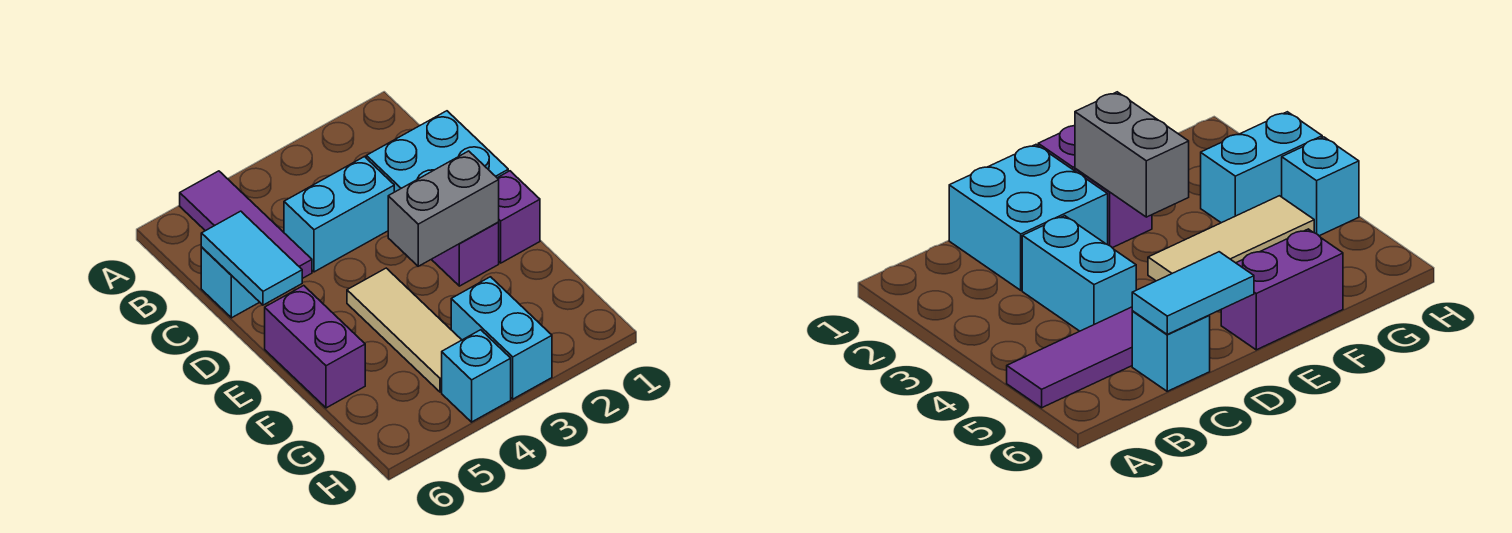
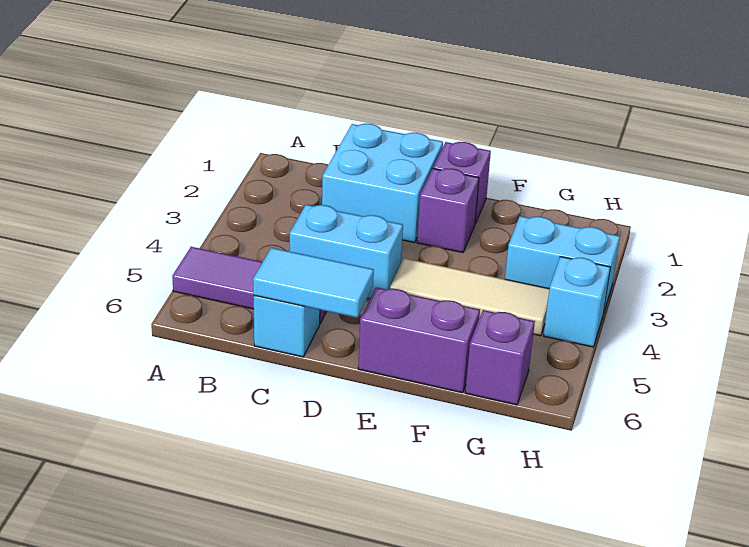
cyan brick C3:C4 level 1 -> cyan brick C4:D4 level 1
grey brick E2:E3 level 2 -> none
none -> purple brick G6 level 1

